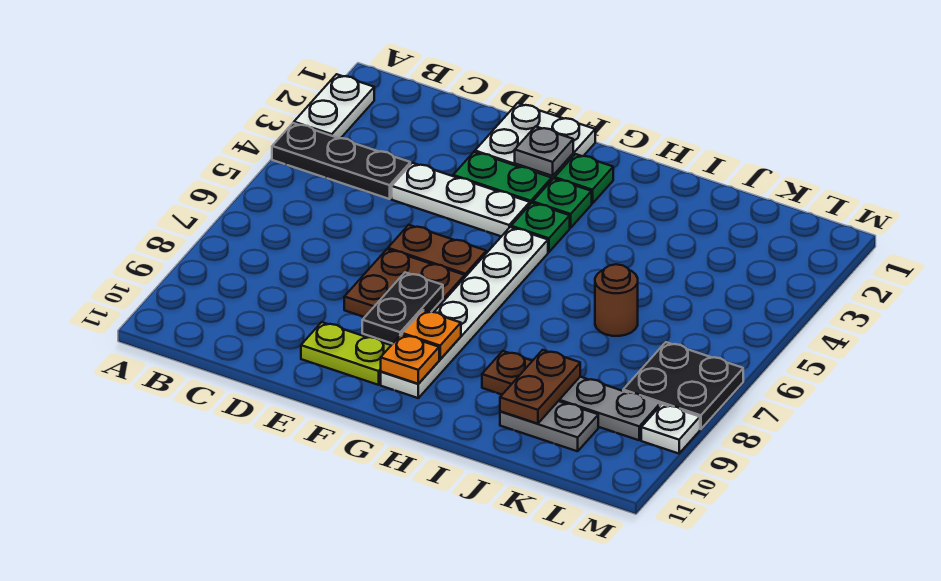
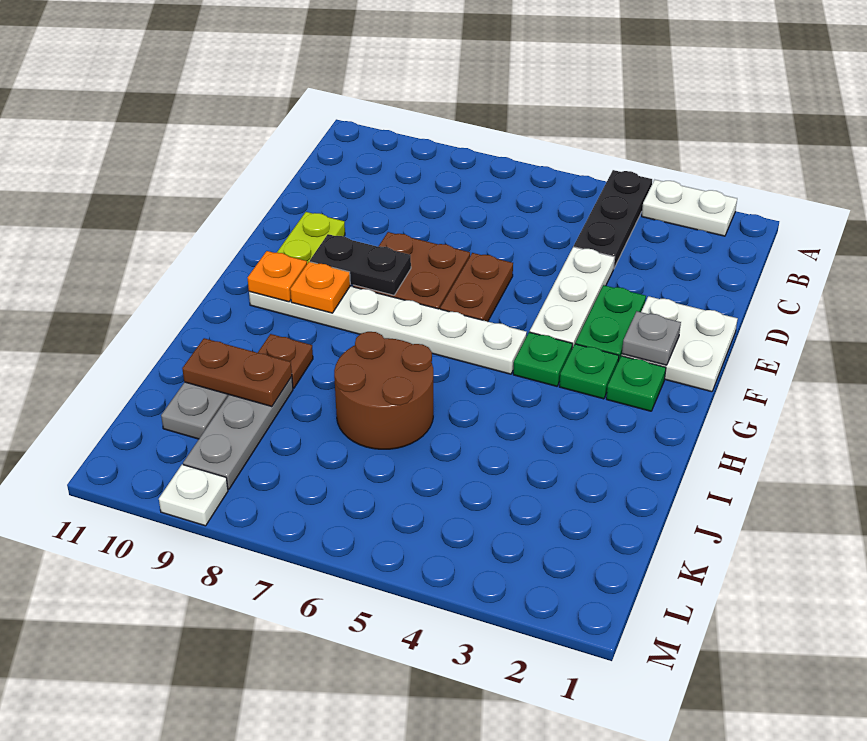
brown round brick J6 level 1 -> brown round brick I6:J7 level 1
black plate L7:M8 level 1 -> none

